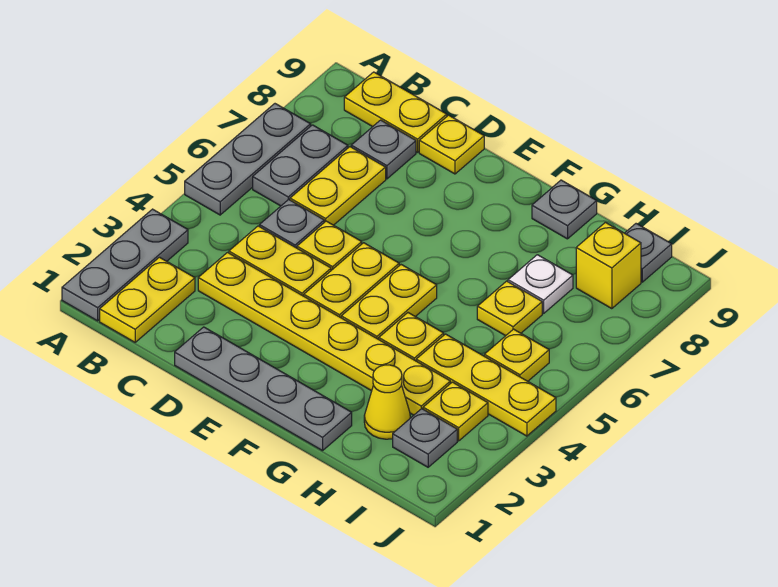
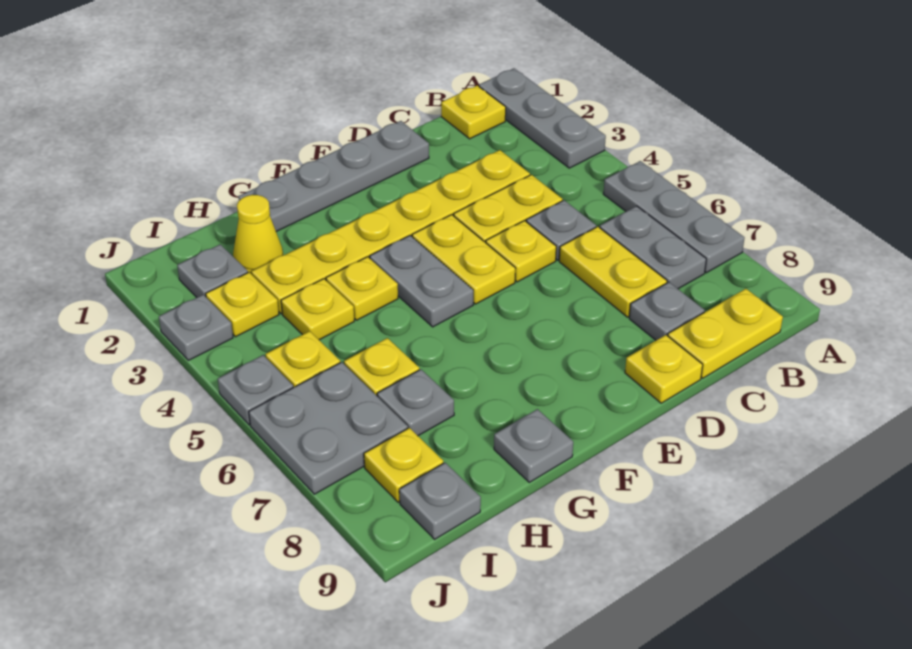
yellow plate B1:B2 level 1 -> yellow plate B1 level 1
yellow plate F4:F5 level 1 -> grey plate F4:F5 level 1
yellow plate H4:J4 level 1 -> yellow plate H4 level 1
white plate H7 level 1 -> grey plate H7 level 1
none -> grey plate I6:J7 level 1
yellow brick I8 level 1 -> yellow plate I8 level 1
none -> grey plate J3 level 1
none -> grey plate J5 level 1

